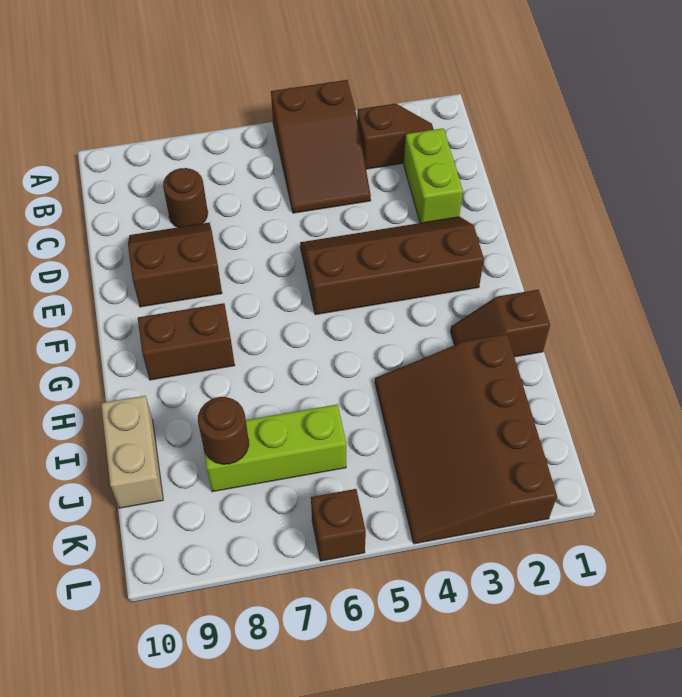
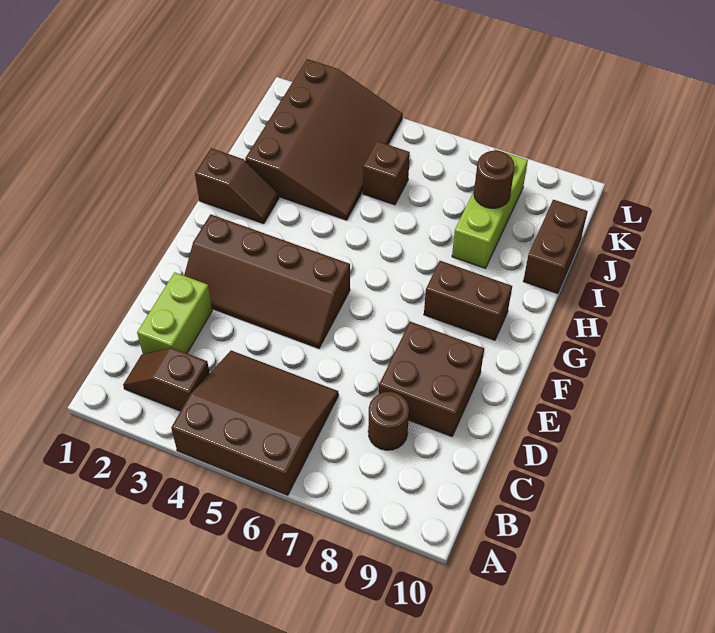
brown slope A4:C5 level 1 top A -> brown slope A4:C6 level 1 top A
brown slope D8:E9 level 1 top E -> brown brick D8:E9 level 1
tan brick I10:J10 level 1 -> brown brick I10:J10 level 1
lime brick J6:J8 level 1 -> lime brick I8:K8 level 1
brown brick L6 level 1 -> brown brick J5 level 1

